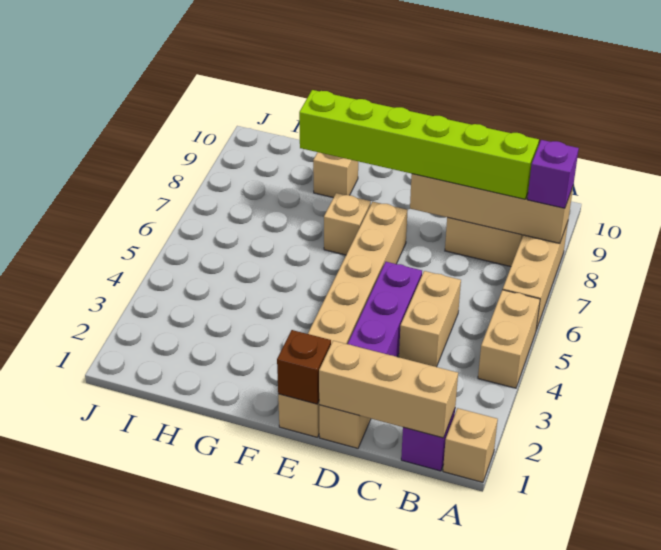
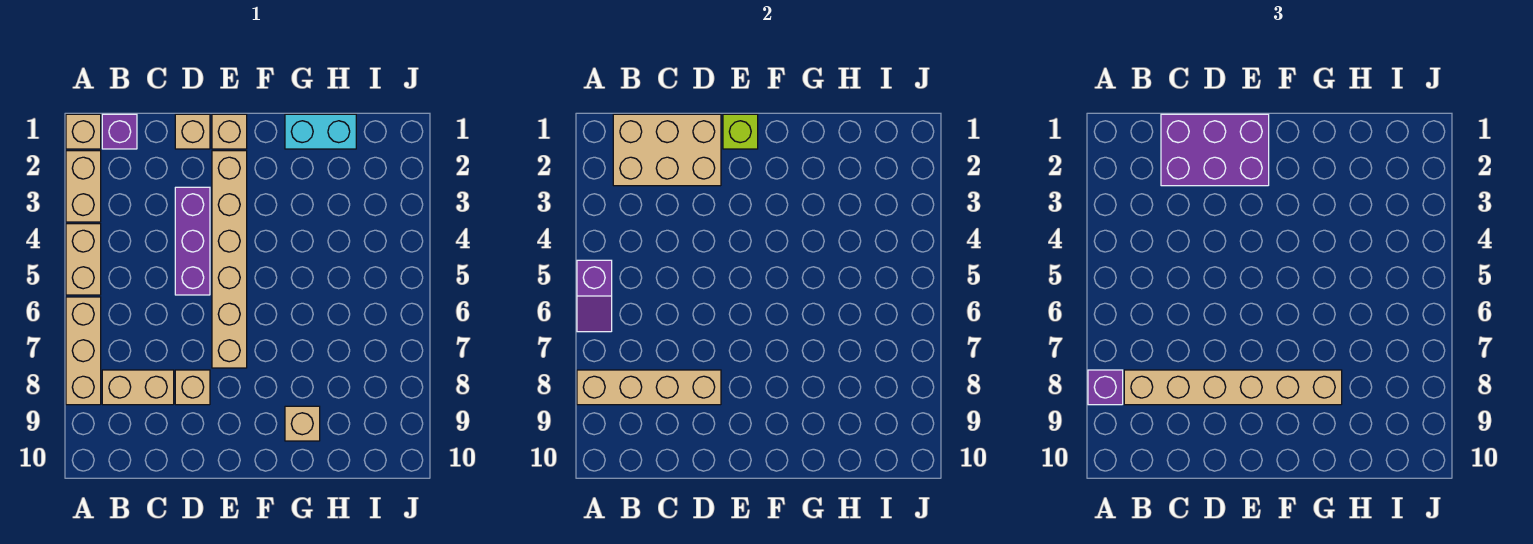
none -> purple slope A5:A6 level 2 top 5
tan brick B1:D1 level 2 -> tan brick B1:D2 level 2
lime brick B8:G8 level 3 -> tan brick B8:G8 level 3
none -> purple brick C1:E2 level 3
tan brick C4:C5 level 1 -> tan brick A2:A3 level 1
brown brick E1 level 2 -> lime brick E1 level 2
tan brick F7 level 1 -> tan brick D8 level 1
none -> cyan brick G1:H1 level 1

